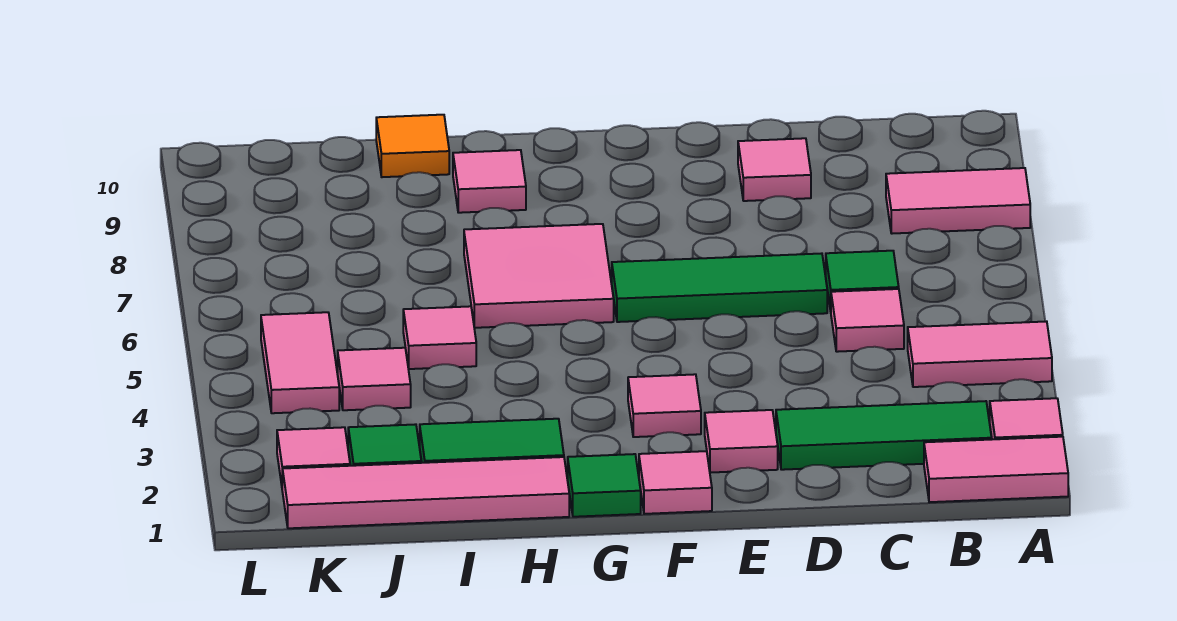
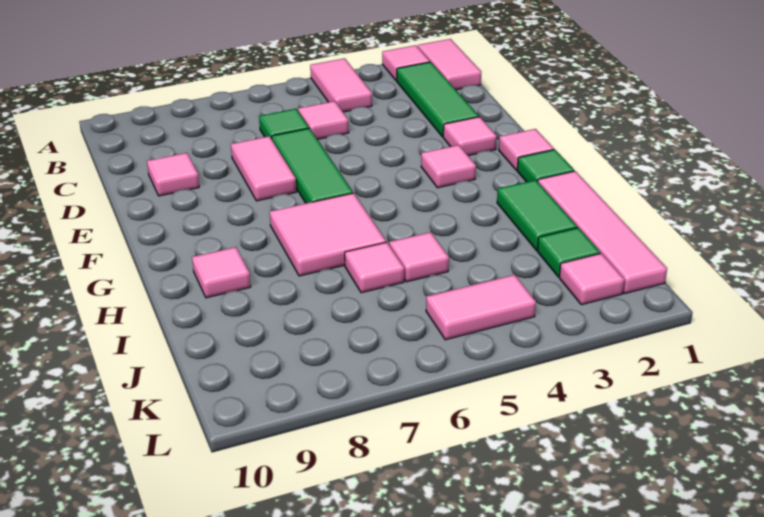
pink tile A8:B8 level 1 -> pink tile D7:E7 level 1
orange tile I10 level 1 -> none
pink tile J4 level 1 -> pink tile I6 level 1

